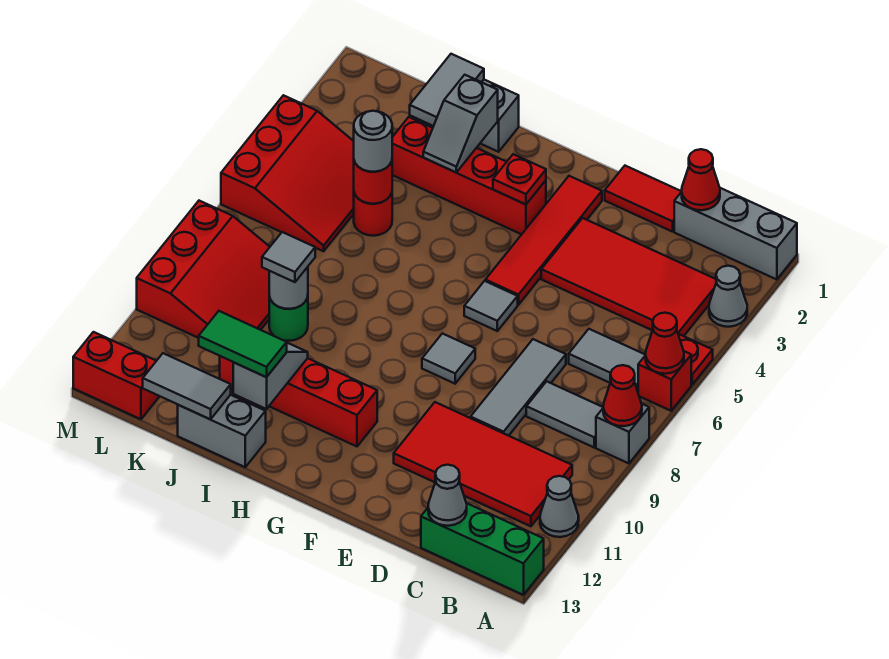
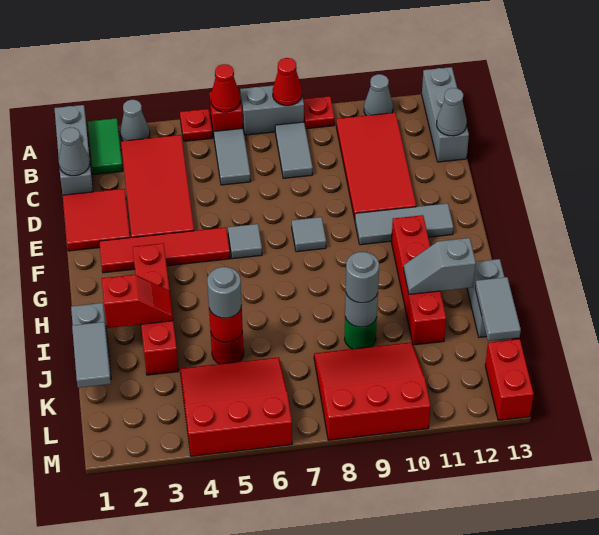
grey brick A8 level 1 -> grey brick A7:A8 level 1
green brick A13:C13 level 1 -> grey brick A13:C13 level 1
red cone C1 level 2 -> grey cone C1 level 2
red tile D1:E1 level 1 -> red tile D1:E2 level 1
grey tile D7:D9 level 1 -> grey tile F10:F12 level 1
red plate G3 level 2 -> red plate A9 level 1
grey slope I2:I3 level 2 top 2 -> red slope I2:I3 level 2 top 2
green tile I12:J12 level 3 -> green tile A2:B2 level 1
grey tile J1:J2 level 2 -> grey tile J1:K1 level 2
grey tile J9 level 3 -> grey round brick J9 level 3

